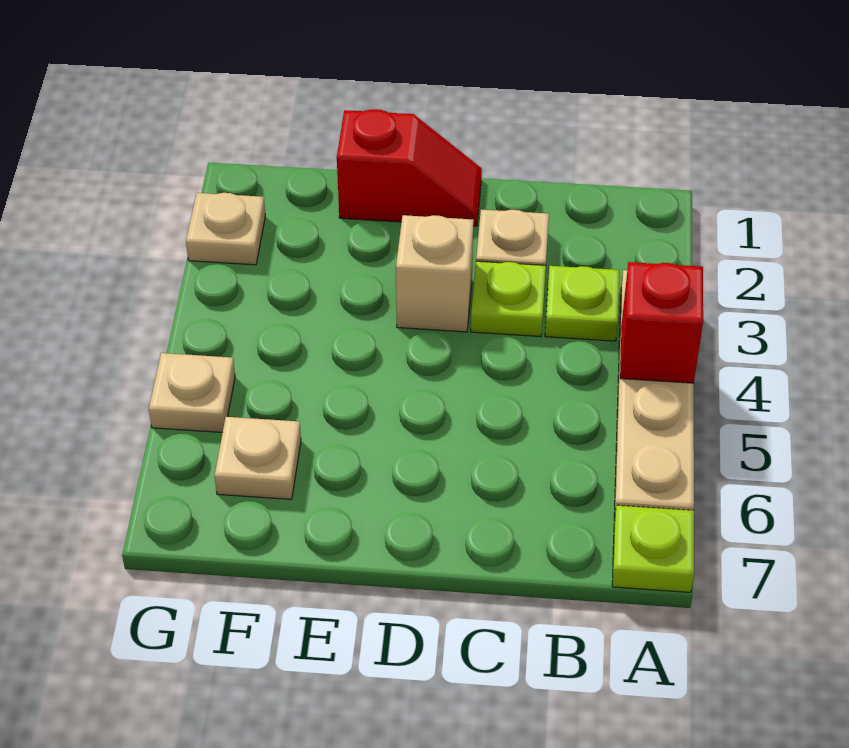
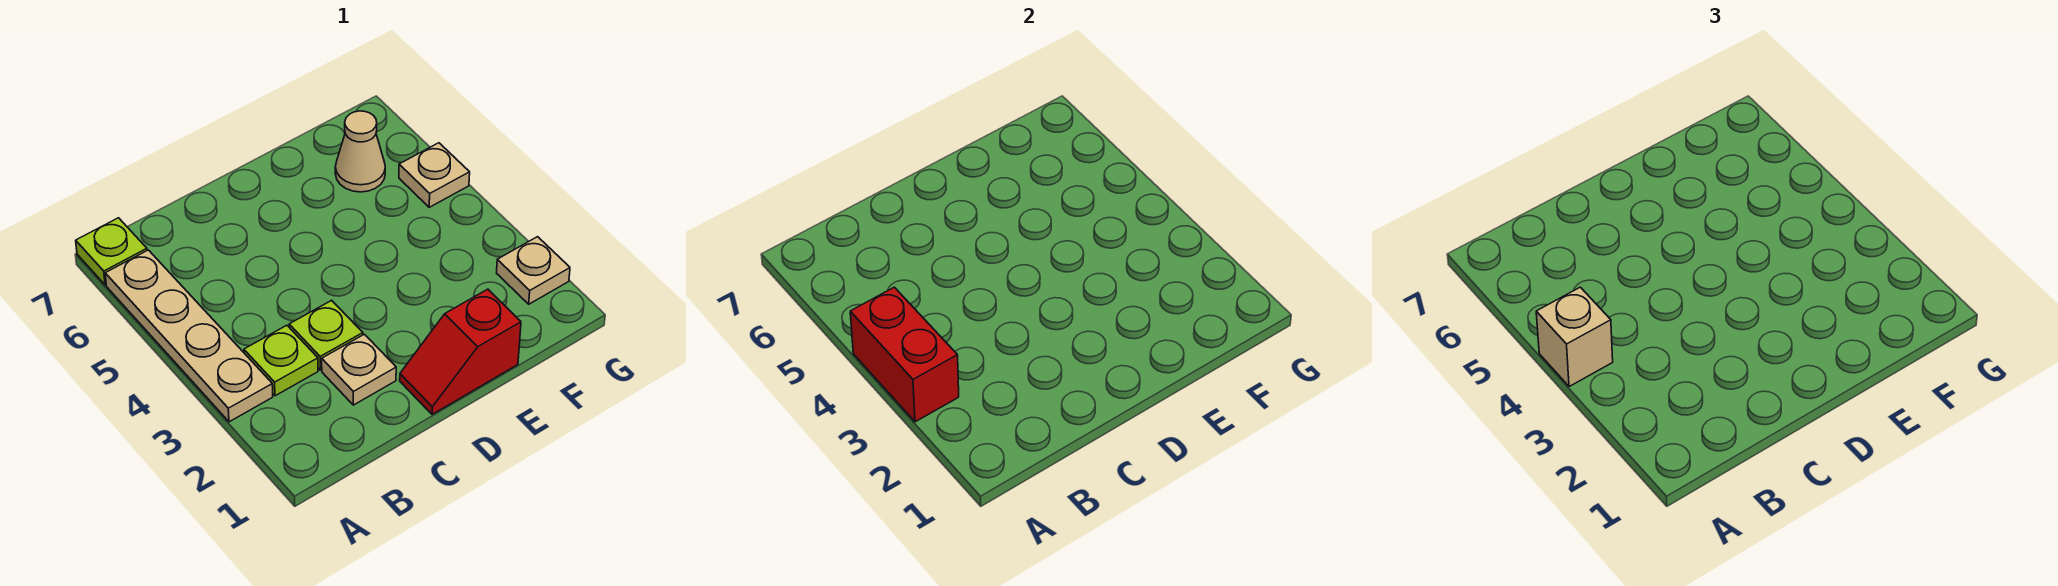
red brick A4 level 2 -> red brick A3:A4 level 2
tan brick D3 level 1 -> tan brick A4 level 3
tan plate F6 level 1 -> tan cone F6 level 1

